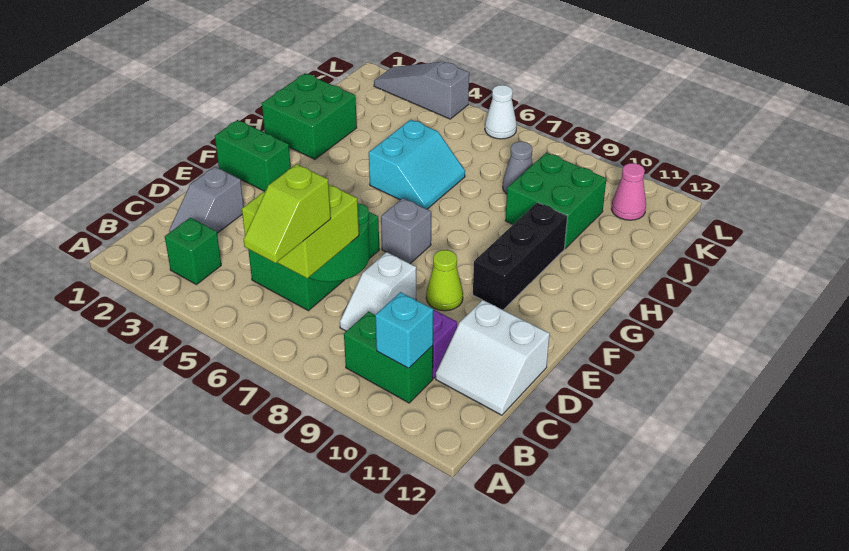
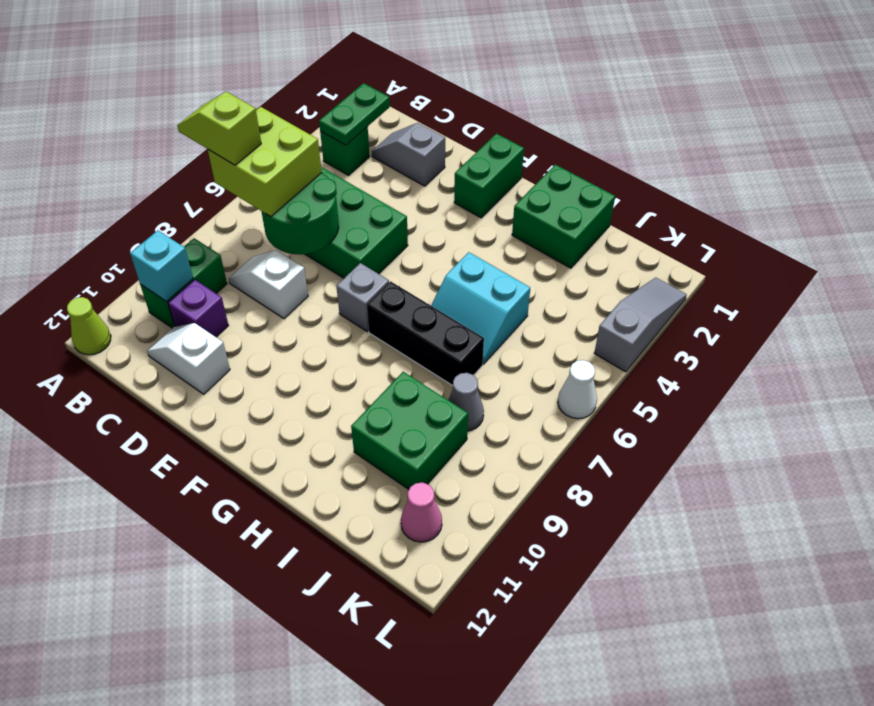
none -> green plate B2:B3 level 2
white slope C11:D12 level 1 top D -> white slope C11:D11 level 1 top D
lime cone E9 level 1 -> lime cone A12 level 1
black brick F10:H10 level 1 -> black brick G7:I7 level 1

